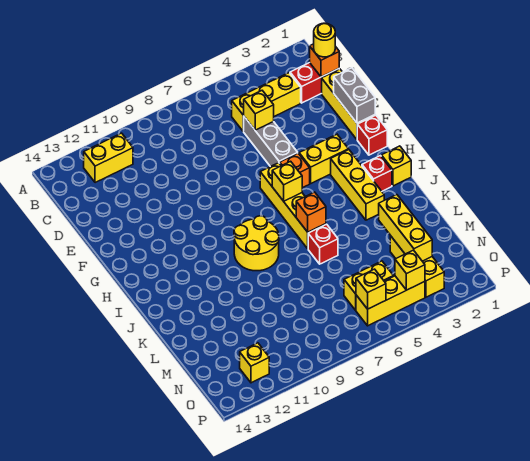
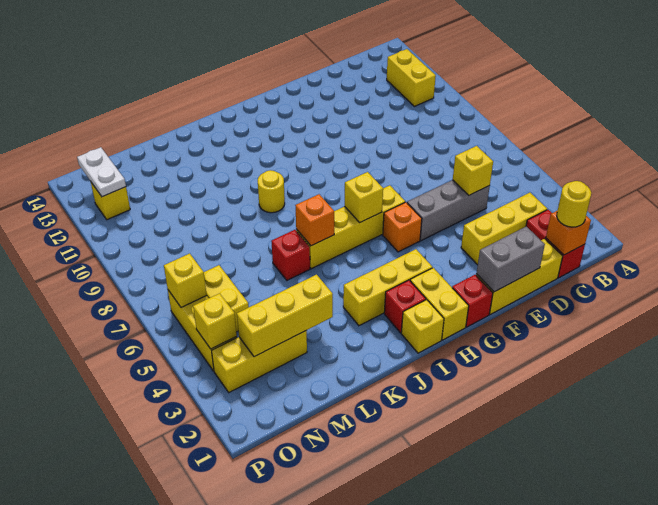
yellow brick C3:C5 level 1 -> yellow brick C3:E3 level 1
yellow brick G3:G4 level 1 -> yellow brick H1:H2 level 1
yellow round brick I8:J9 level 1 -> yellow round brick J9 level 1
none -> white plate O12:O13 level 2

